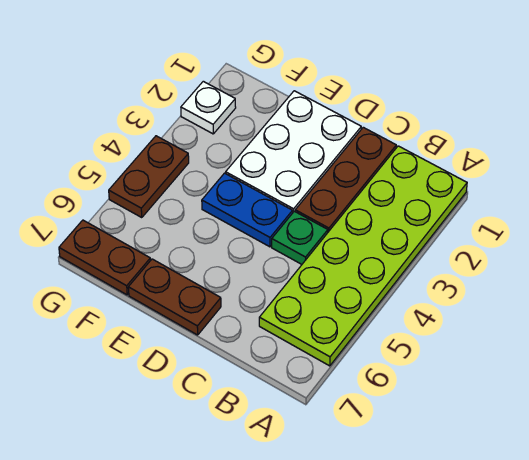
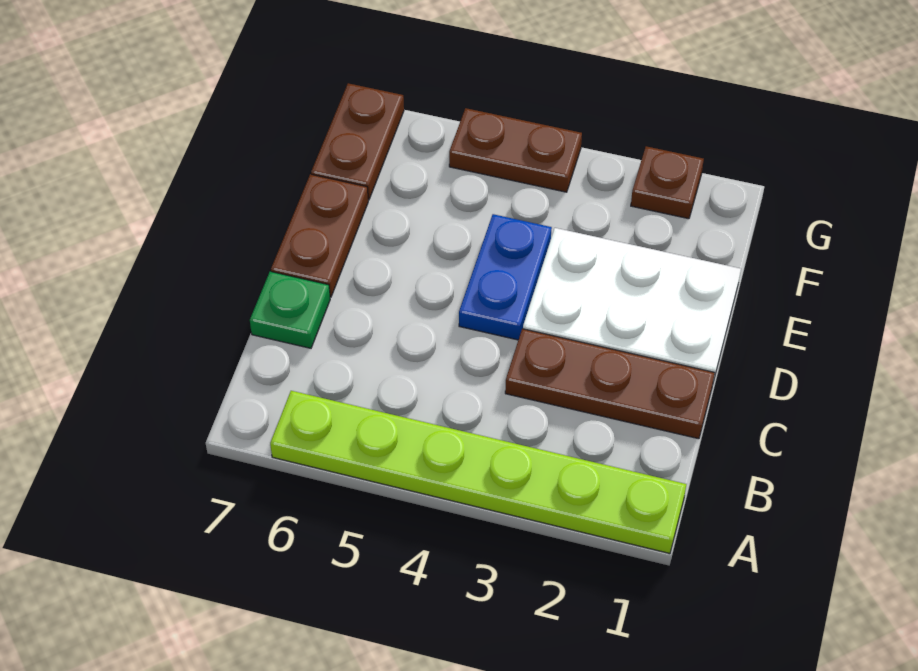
lime plate A1:B6 level 1 -> lime plate A1:A6 level 1
green plate C4 level 1 -> green plate C7 level 1
white plate G2 level 1 -> brown plate G2 level 1

